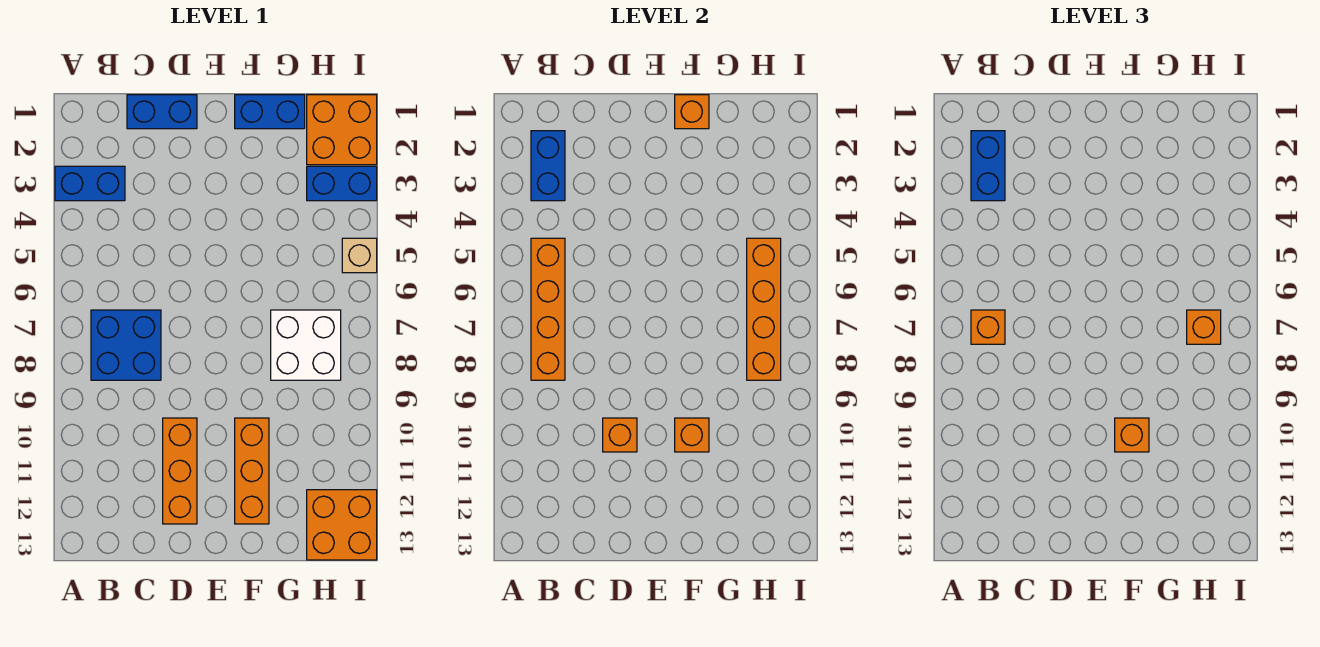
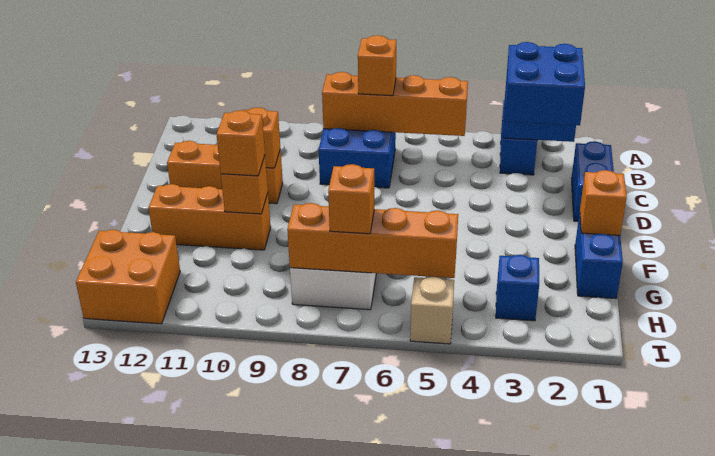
blue brick B2:B3 level 3 -> blue brick B2:C3 level 3
orange brick H1:I2 level 1 -> none
blue brick H3:I3 level 1 -> blue brick H3 level 1

